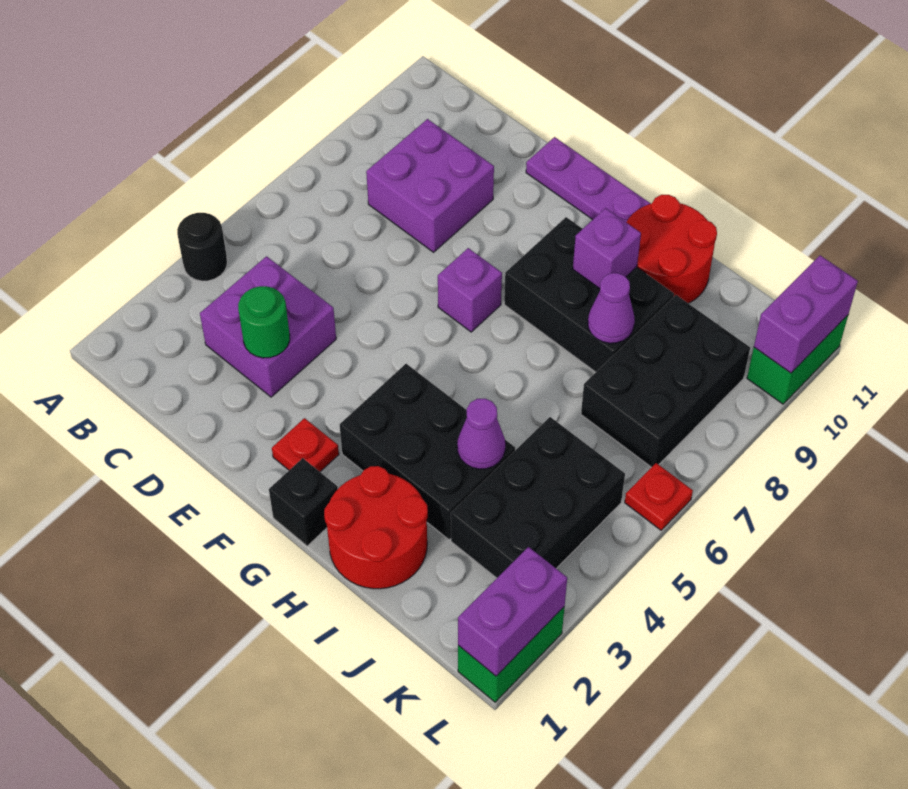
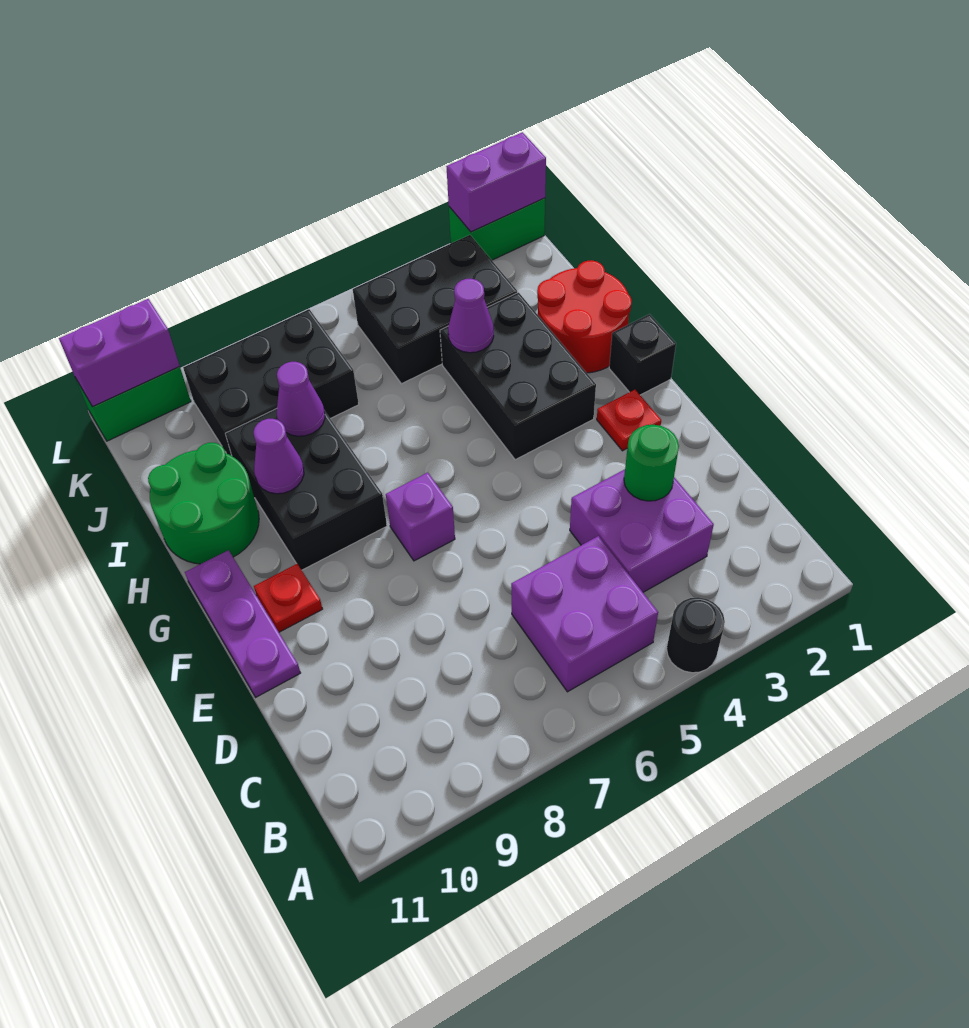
purple brick C8:D9 level 1 -> purple brick B5:C6 level 1
purple brick H9 level 2 -> purple cone H9 level 2
red round brick H10:I11 level 1 -> green round brick H10:I11 level 1
red plate L6 level 1 -> red plate F10 level 1

